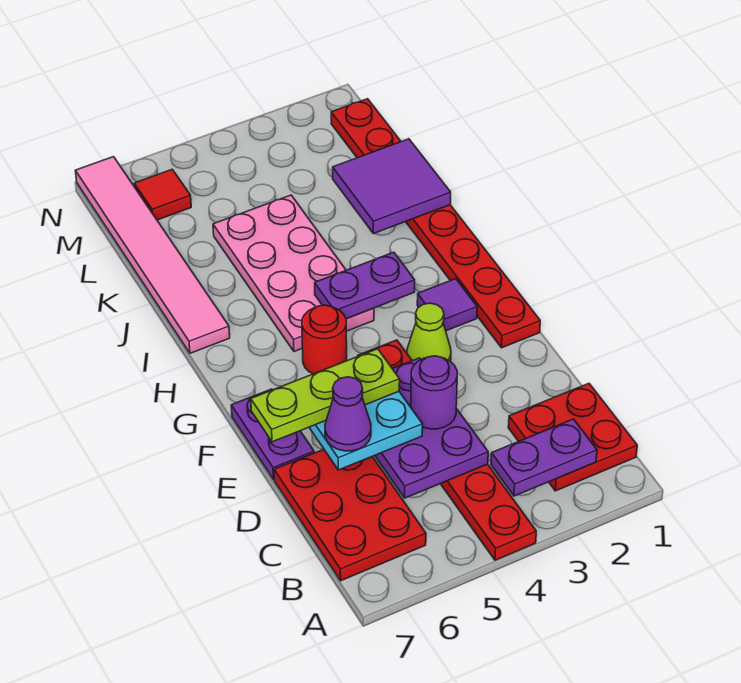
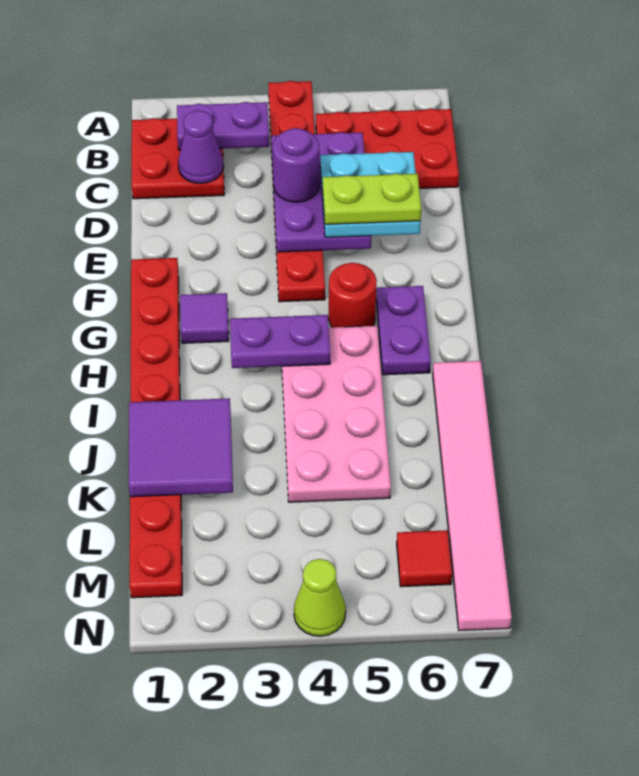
red plate B6:D7 level 1 -> red plate B5:C7 level 1
purple cone D6 level 4 -> purple cone C2 level 2
lime plate E5:E7 level 4 -> lime plate E5:E6 level 4
purple plate E7:F7 level 1 -> purple plate G6:H6 level 1
lime cone F3 level 1 -> lime cone N4 level 1

